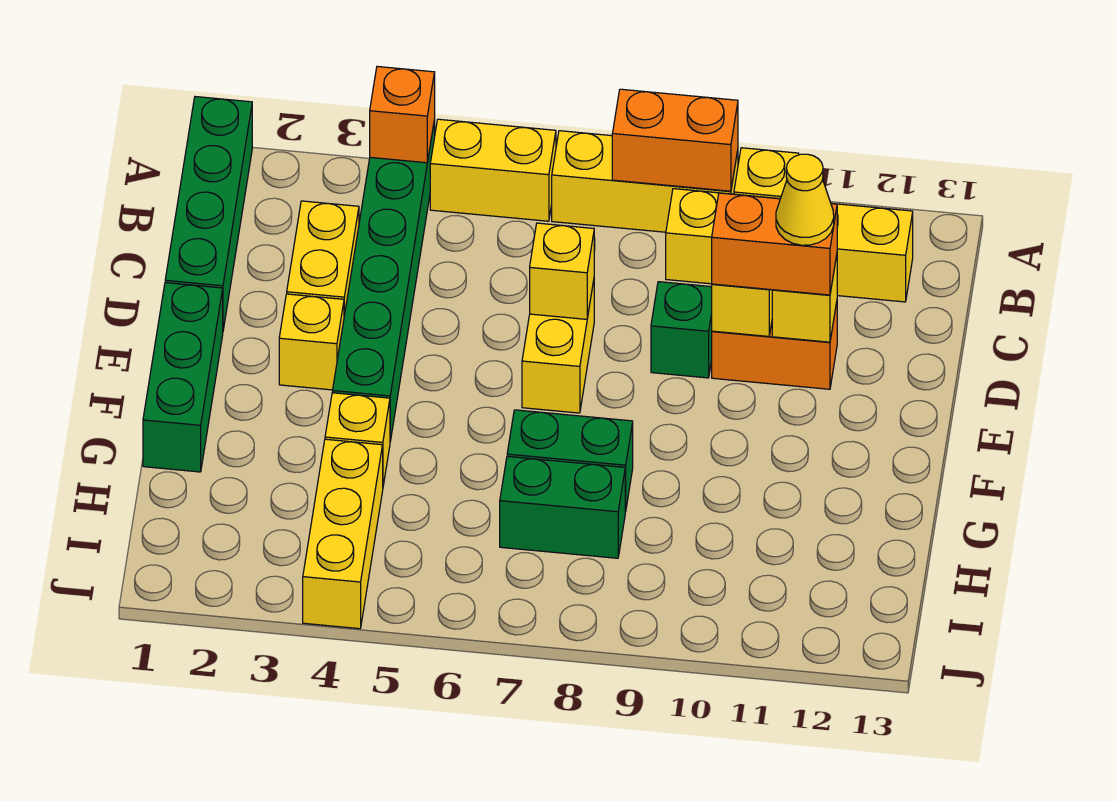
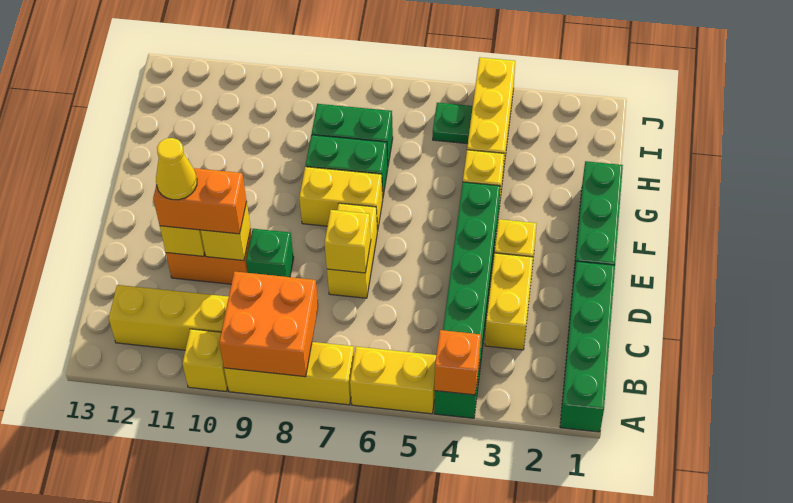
orange brick A8:A9 level 2 -> orange brick A8:B9 level 2
none -> yellow brick F7:F8 level 1
none -> green plate I5 level 1

